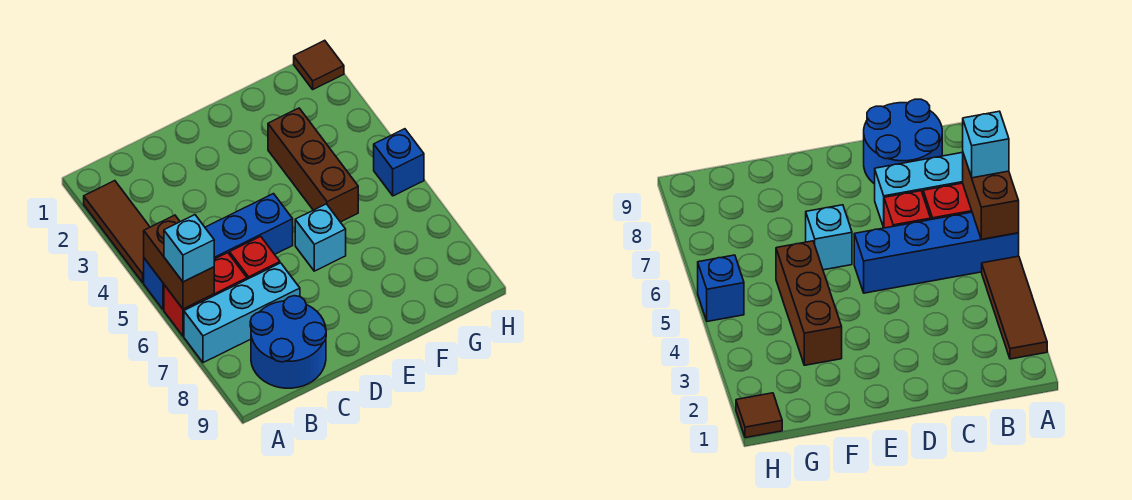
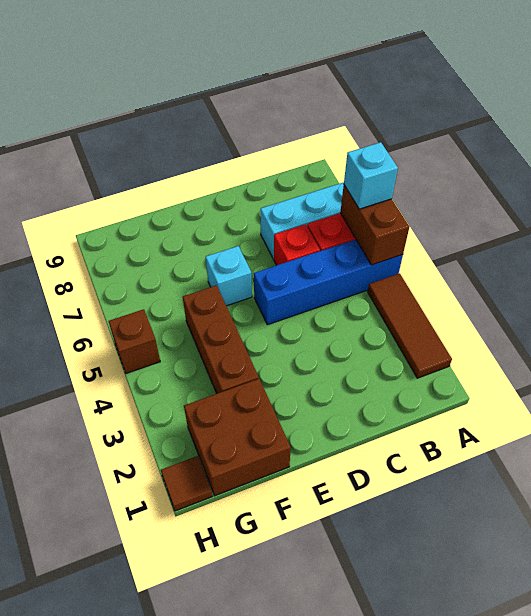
blue round brick B8:C9 level 1 -> none
none -> brown brick F1:G2 level 1
blue brick H5 level 1 -> brown brick H5 level 1

